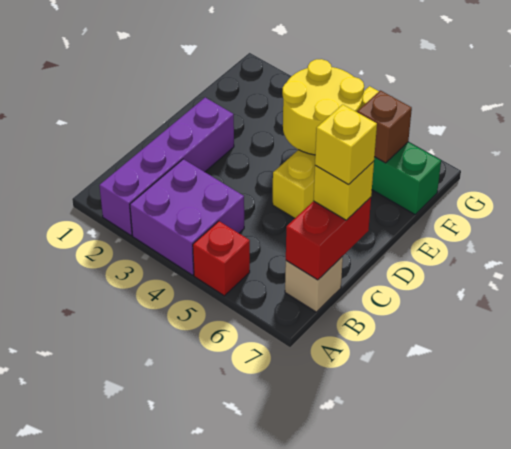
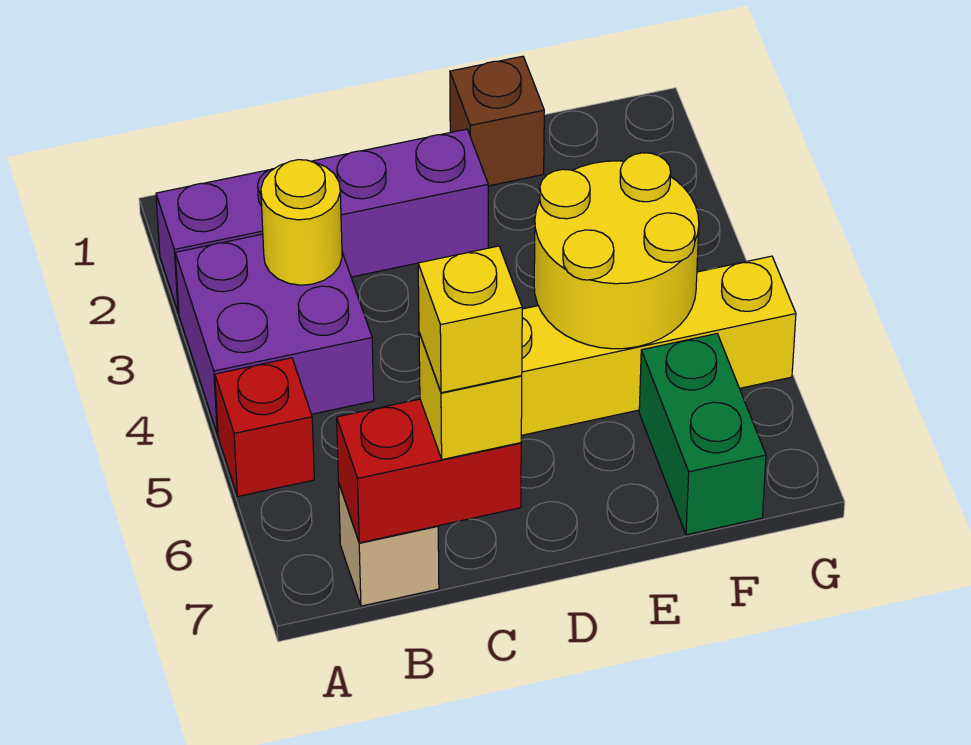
none -> yellow round brick B3 level 2
brown brick F6 level 2 -> brown brick E1 level 1

